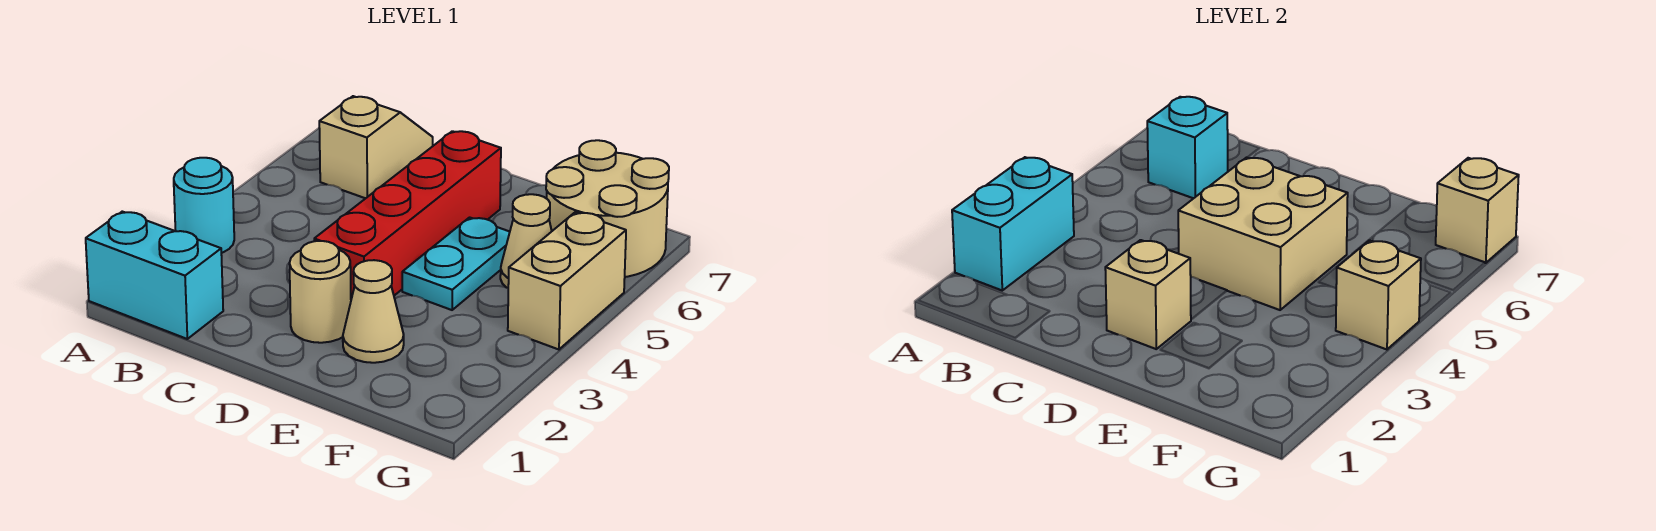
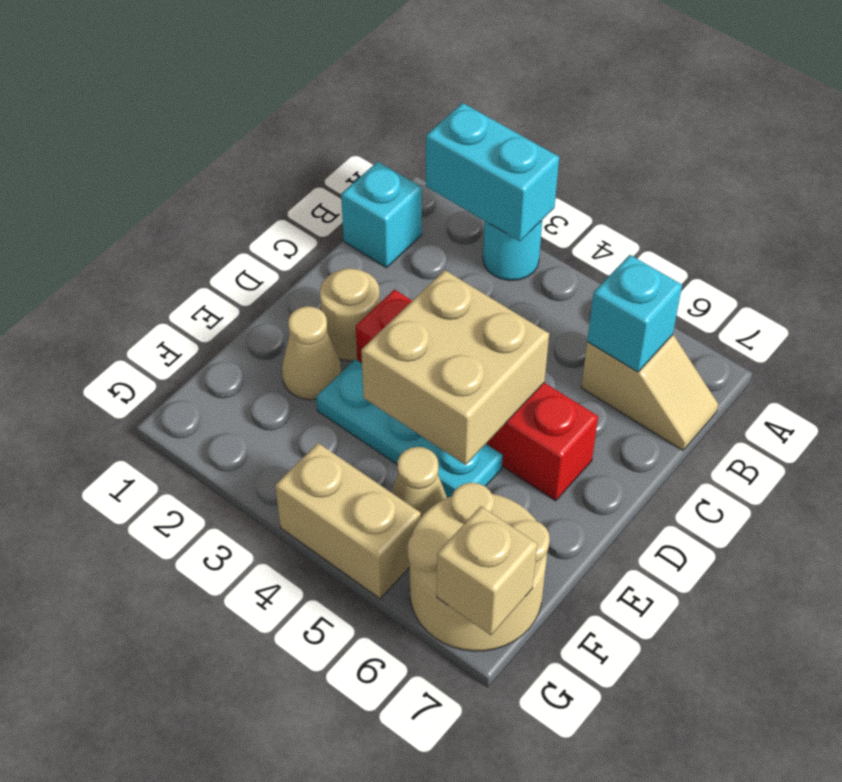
cyan brick A1:B1 level 1 -> cyan brick B1 level 1
tan brick D2 level 2 -> none
cyan plate E4:E5 level 1 -> cyan plate E3:E5 level 1
tan brick G4 level 2 -> none

